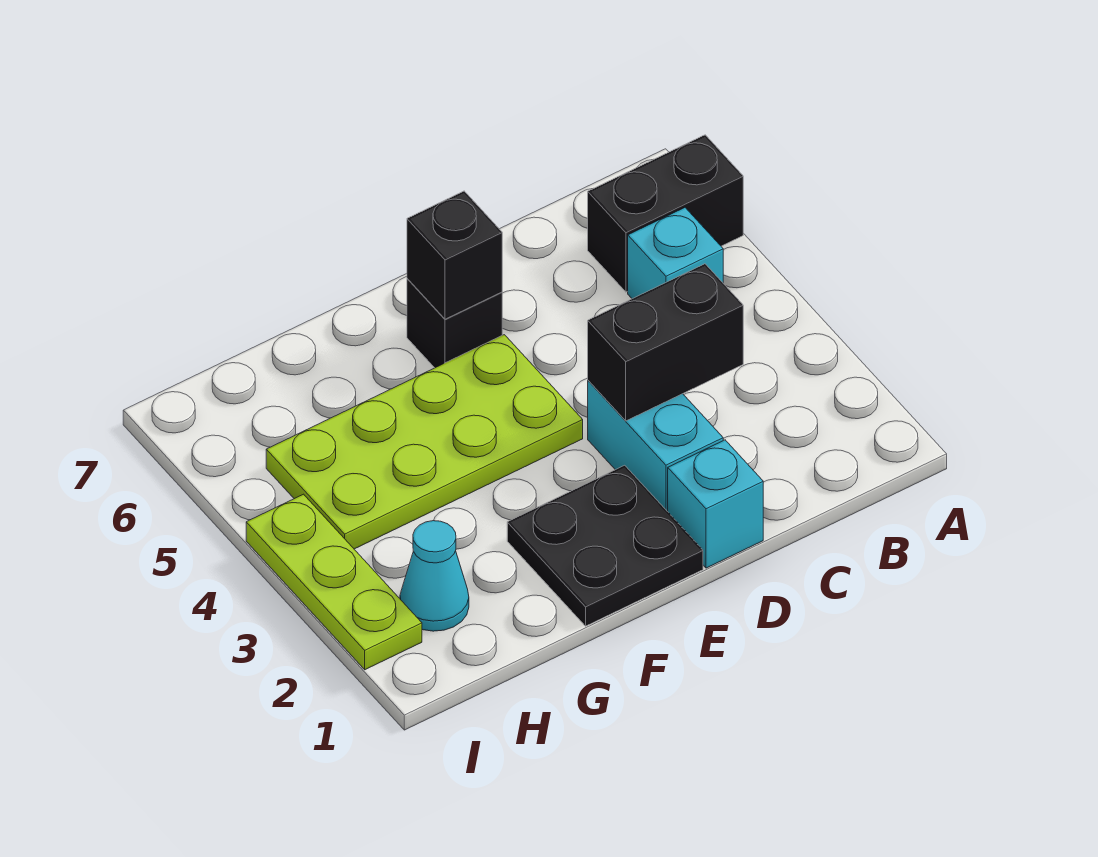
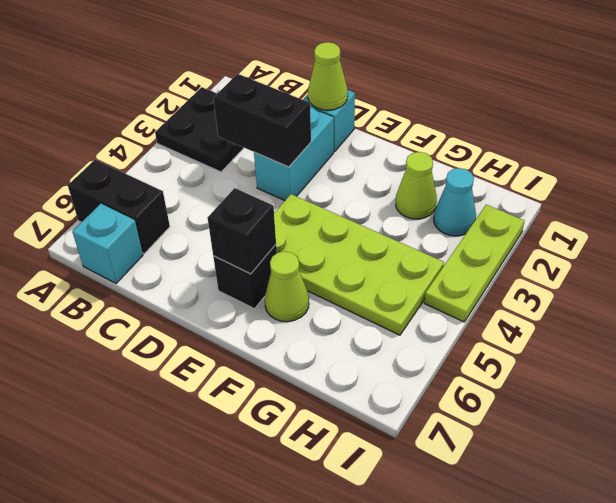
cyan brick B5 level 1 -> cyan brick B7 level 1
none -> lime cone D1 level 2
black plate E1:F2 level 1 -> black plate A2:B3 level 1
none -> lime cone F6 level 1
none -> lime cone G2 level 1

